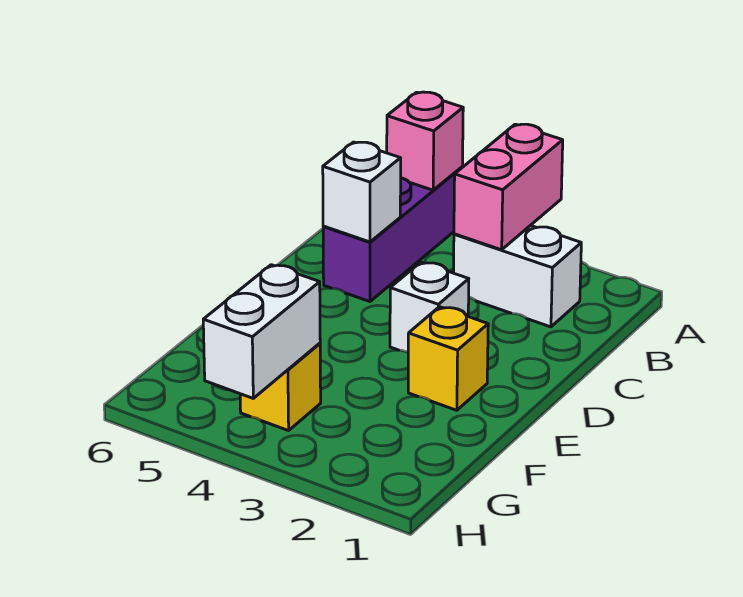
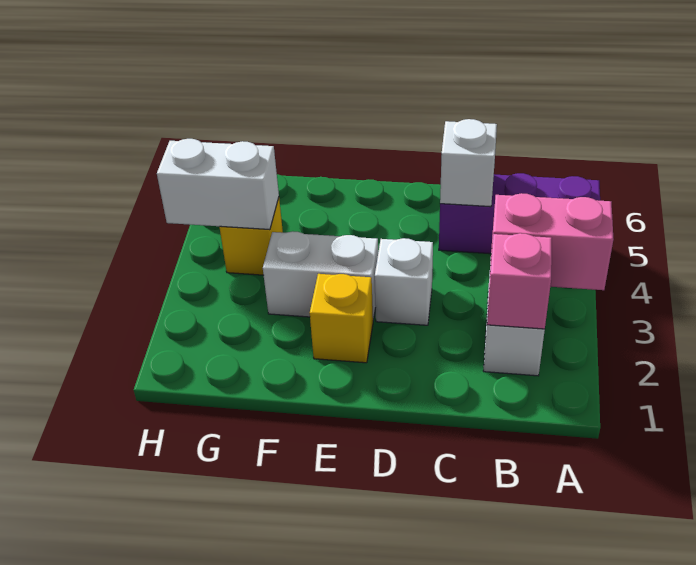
pink brick A5 level 2 -> pink brick B2 level 2
none -> white brick E3:F3 level 1

